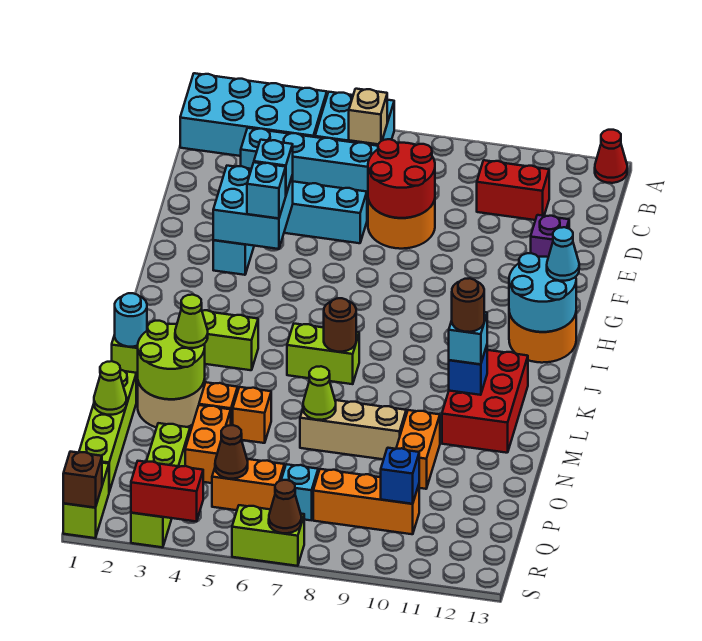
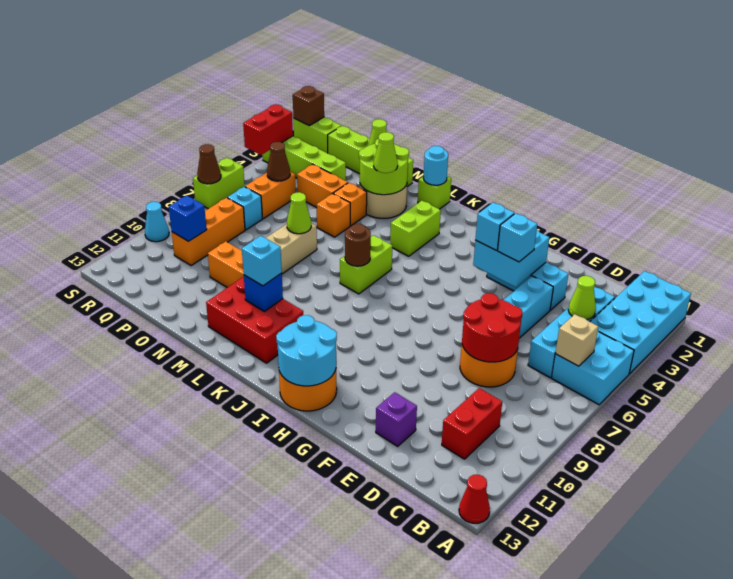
none -> lime cone C4 level 2
cyan cone H13 level 3 -> cyan cone S10 level 1
brown round brick L11 level 4 -> none

